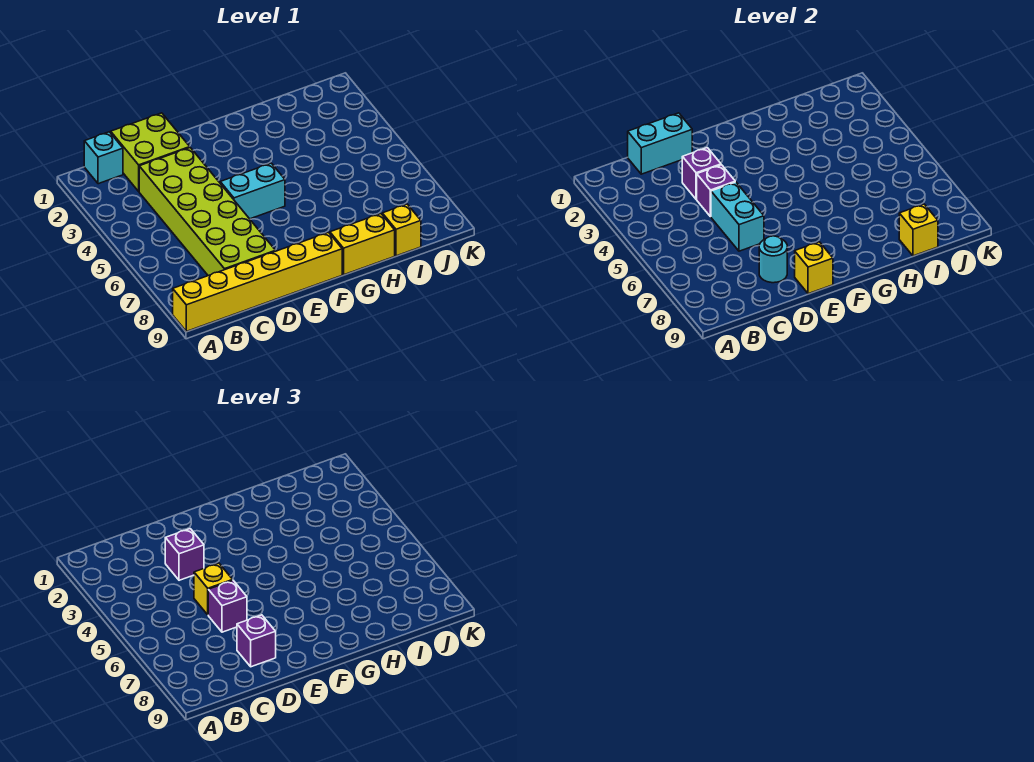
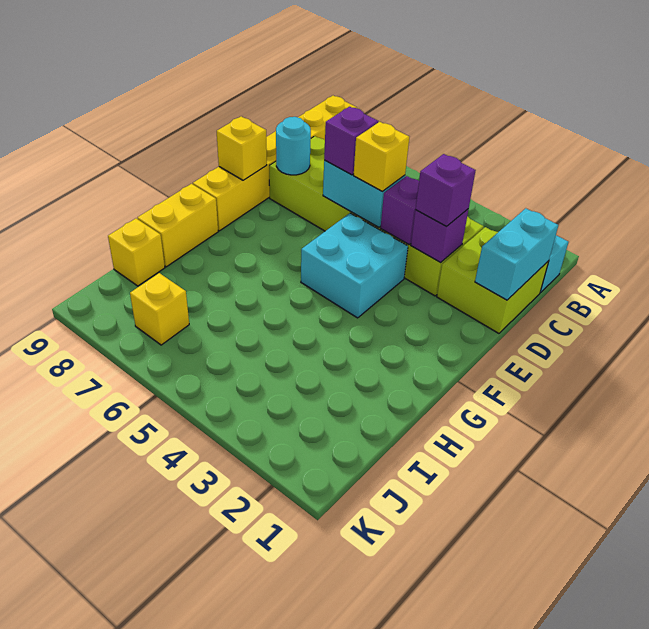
purple brick D8 level 3 -> none
cyan brick E5:F5 level 1 -> cyan brick E4:F5 level 1
yellow brick I9 level 2 -> yellow brick J7 level 1

